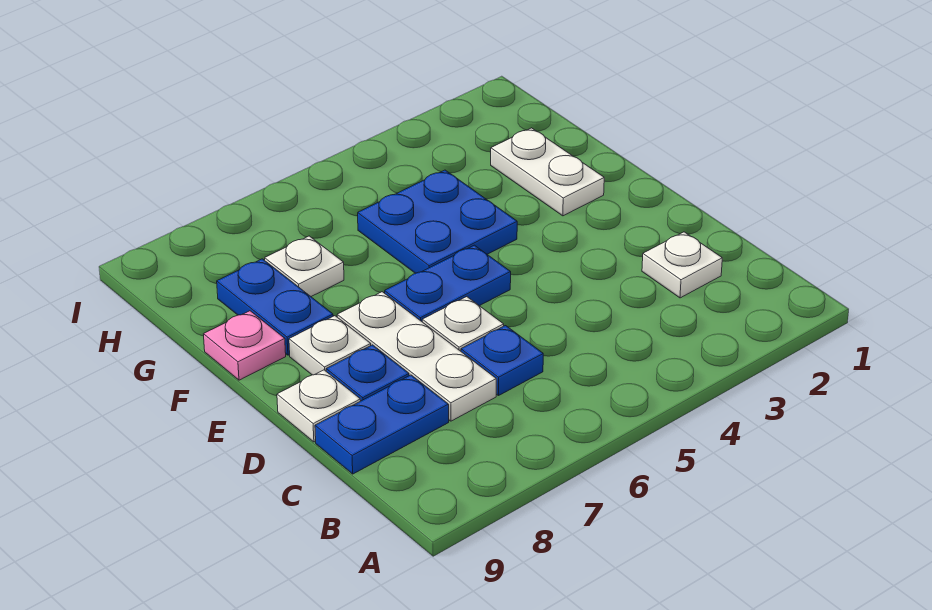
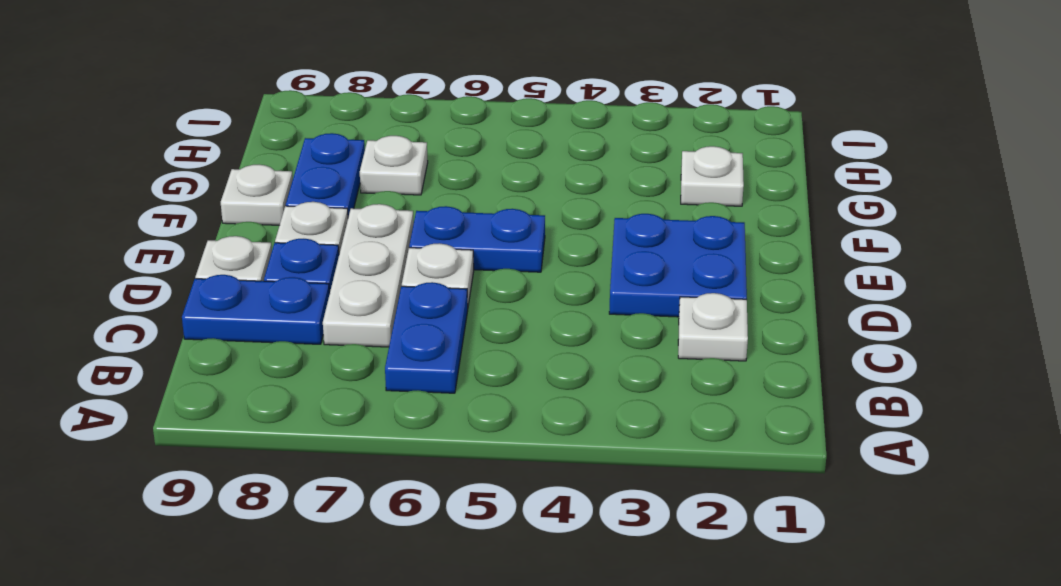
blue plate C6 level 1 -> blue plate B6:C6 level 1
white plate F2:G2 level 1 -> white plate G2 level 1
blue plate F4:G5 level 1 -> blue plate D2:E3 level 1
pink plate F9 level 1 -> white plate F9 level 1

